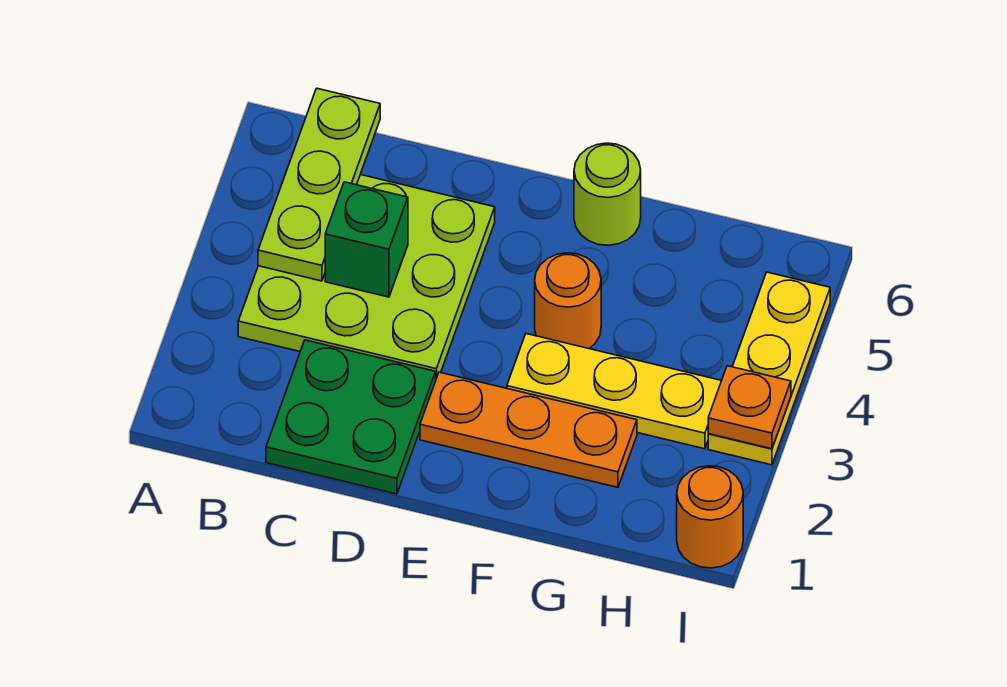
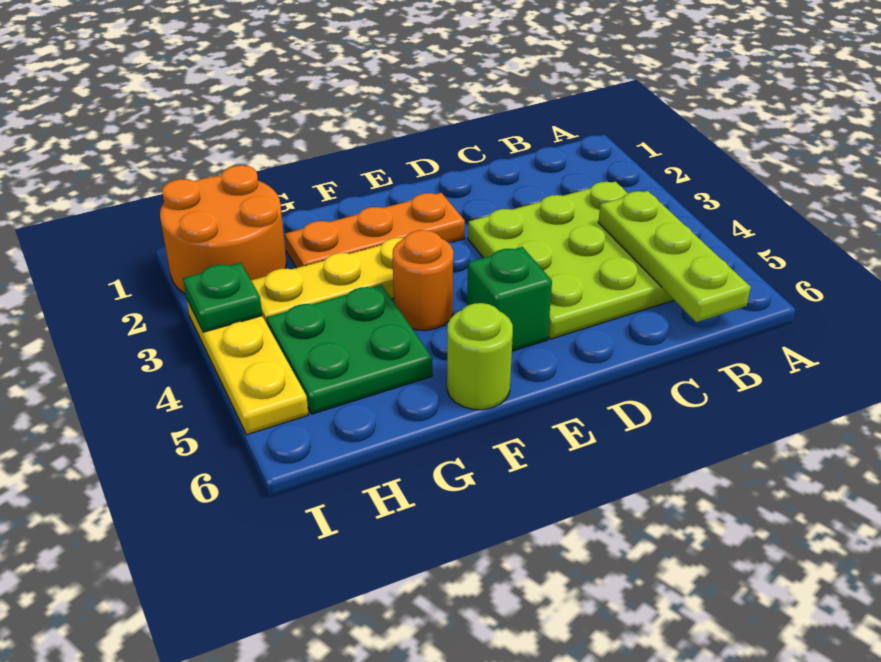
green plate C1:D2 level 1 -> green plate G4:H5 level 1
green brick C4 level 2 -> green brick E5 level 1
orange round brick I1 level 1 -> orange round brick H1:I2 level 1
orange plate I3 level 2 -> green plate I3 level 2

